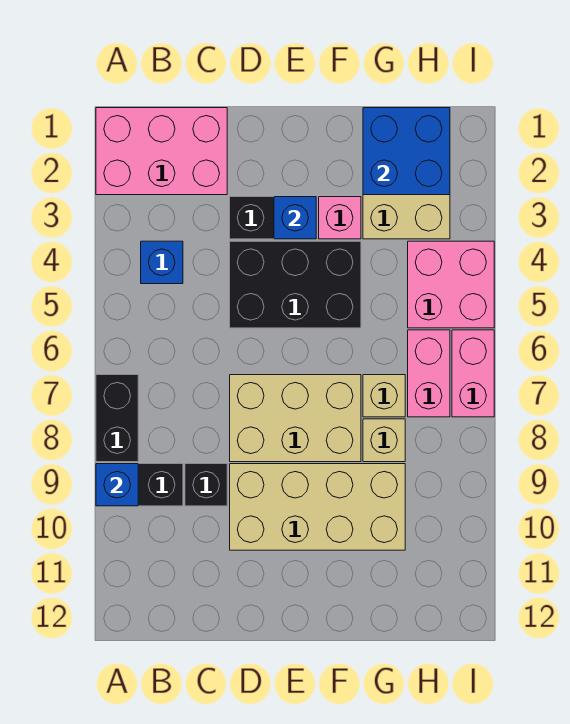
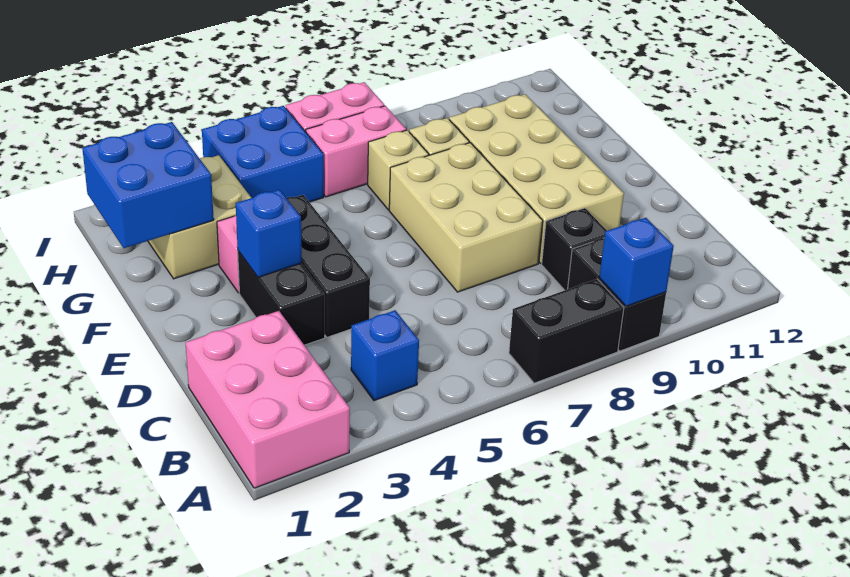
black brick D4:F5 level 1 -> black brick D4:F4 level 1
pink brick H4:I5 level 1 -> blue brick H4:I5 level 1

